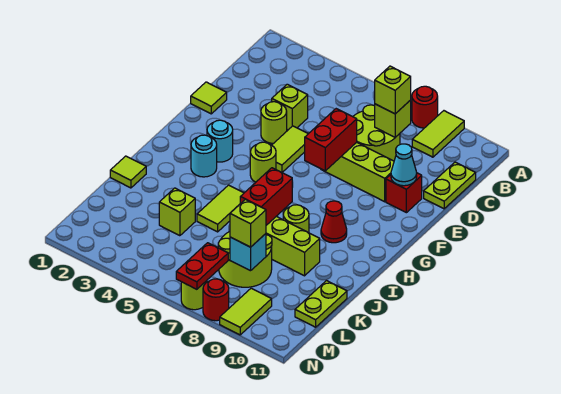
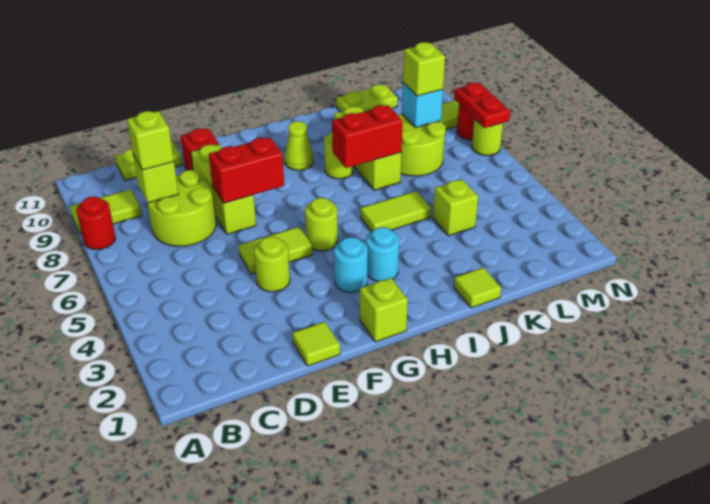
lime brick D4 level 1 -> lime brick G1 level 1
cyan cone E10 level 2 -> none
red cone H9 level 1 -> lime cone H9 level 1
red plate M7:N7 level 2 -> red plate N7:N8 level 2

